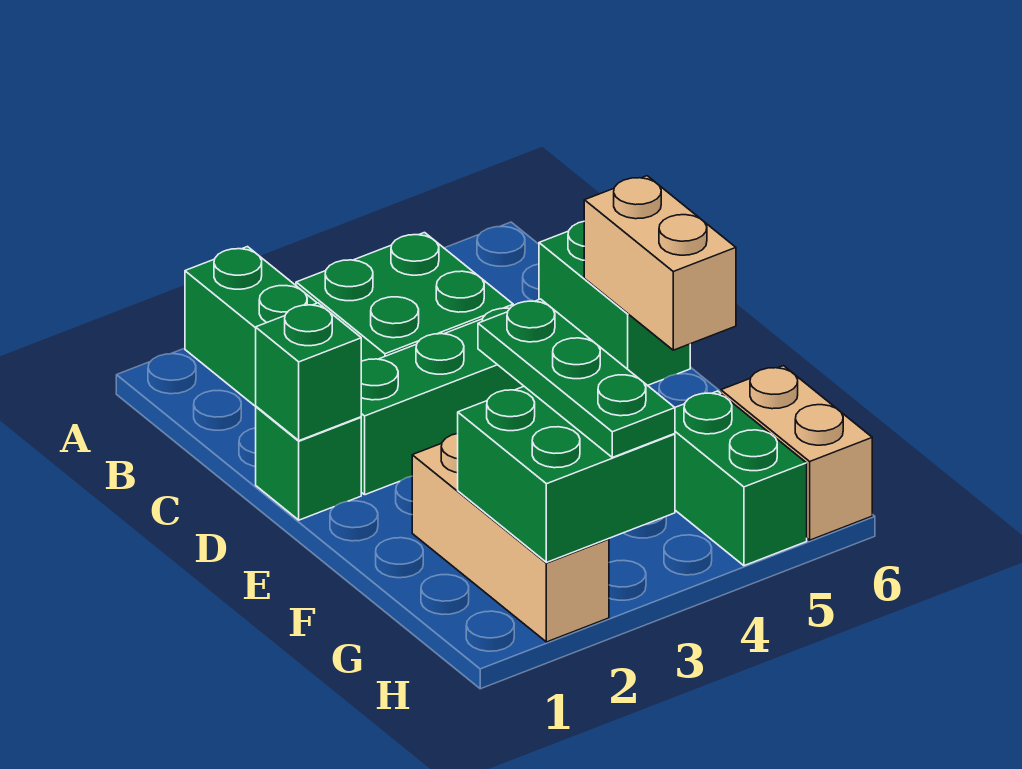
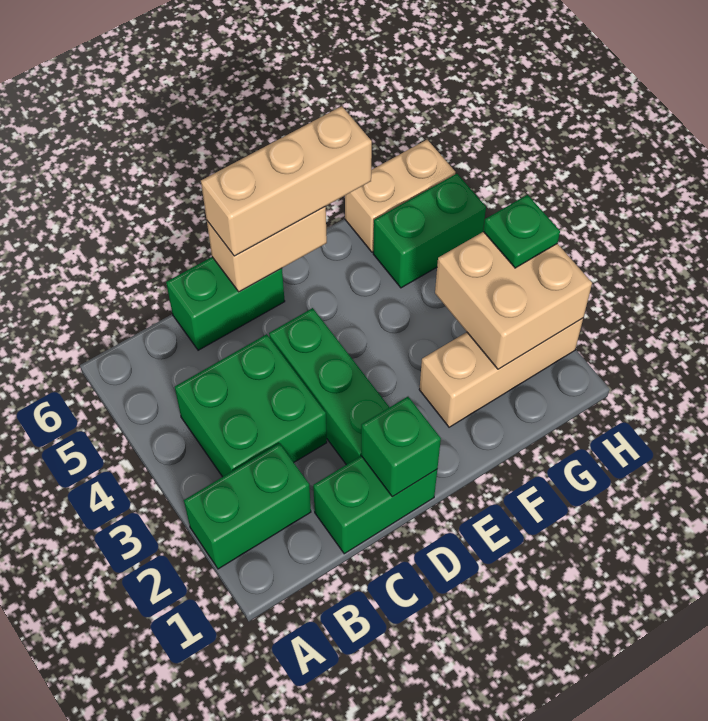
green brick D1 level 1 -> green brick C1:D1 level 1
none -> tan brick D6:F6 level 3
green plate F3:H3 level 3 -> green plate H3 level 3
green brick G2:H3 level 2 -> tan brick G2:H3 level 2

